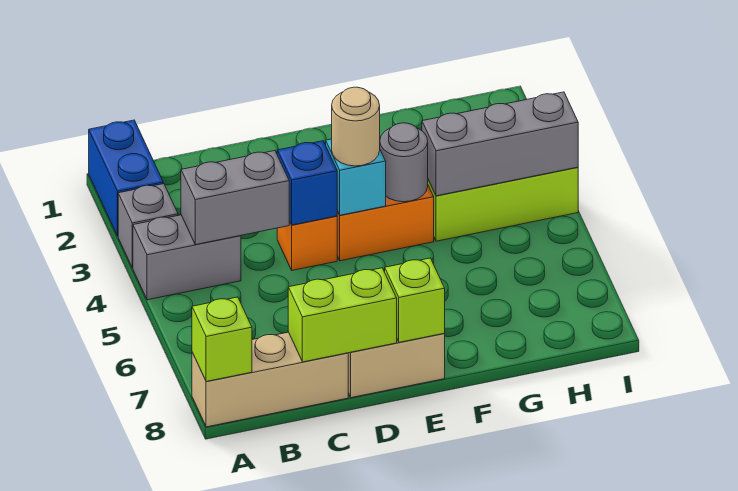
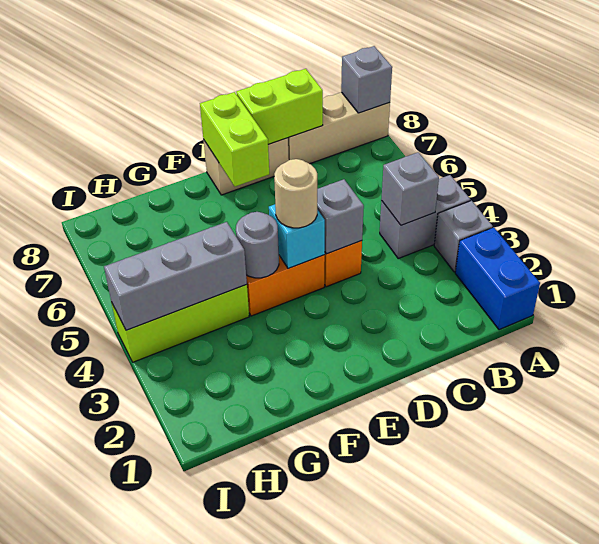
lime brick A8 level 2 -> grey brick A8 level 2
grey brick B4:C4 level 2 -> grey brick B4 level 2
blue brick D4 level 2 -> grey brick D4 level 2
lime brick E8 level 2 -> lime brick E7:E8 level 2

